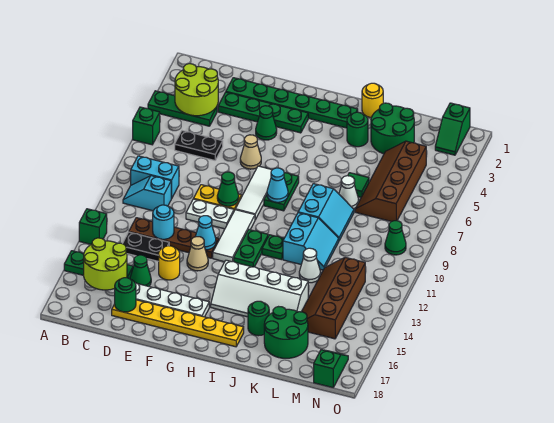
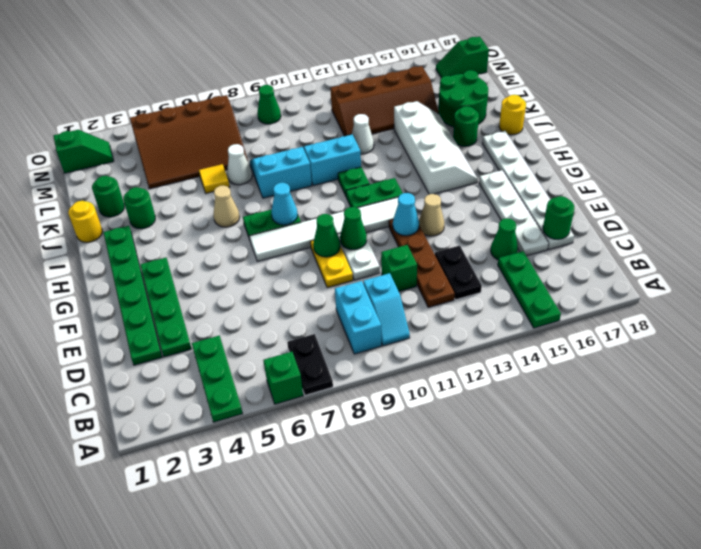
green brick A13 level 1 -> green brick D11 level 1
lime round brick B3:C4 level 2 -> none
lime round brick B15:C16 level 2 -> none
black plate C6:D6 level 1 -> black plate A7:B7 level 1
cyan round brick D12 level 2 -> none
yellow plate D17:I17 level 1 -> white plate D17:I17 level 1
yellow round brick E14 level 1 -> yellow round brick J18 level 1
green cone F4 level 1 -> green cone F10 level 2
tan cone F6 level 1 -> tan cone I6 level 1
green round brick K2:L3 level 1 -> green round brick K2 level 1
green tile K6 level 1 -> yellow tile K6 level 1
brown slope L4:M7 level 1 top M -> brown slope L4:N7 level 1 top N

